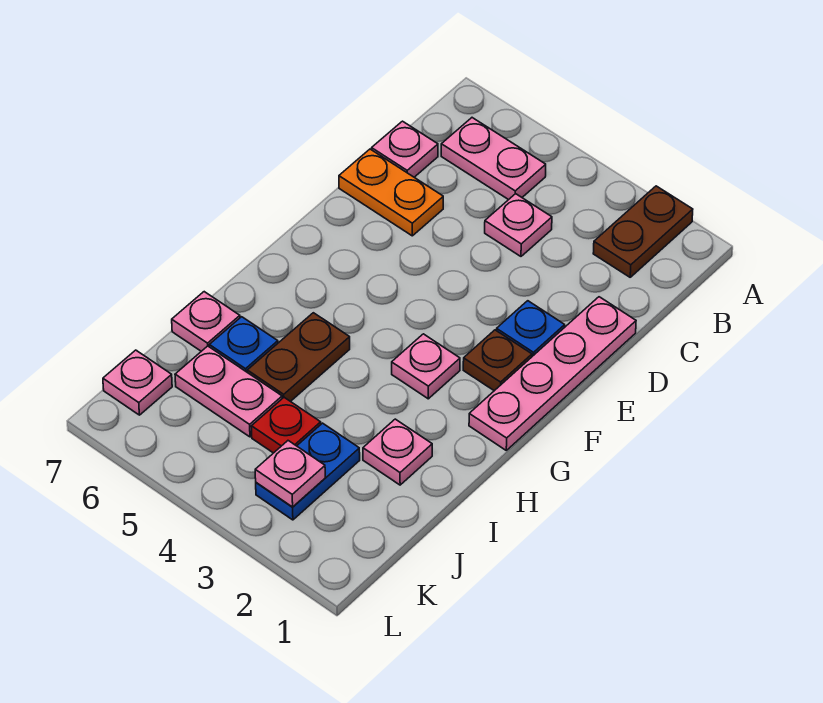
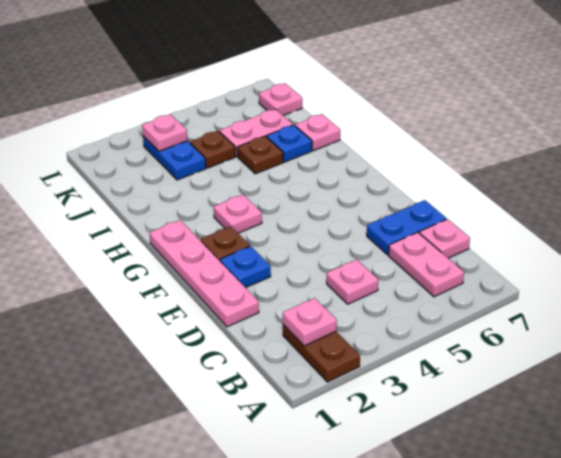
pink plate B5:B6 level 1 -> pink plate B6:C6 level 1
orange plate D6:D7 level 1 -> blue plate D6:D7 level 1
brown plate H5:I5 level 1 -> brown plate I5 level 1
pink plate I2 level 1 -> pink plate B2 level 2
red plate J4 level 1 -> brown plate J4 level 1

